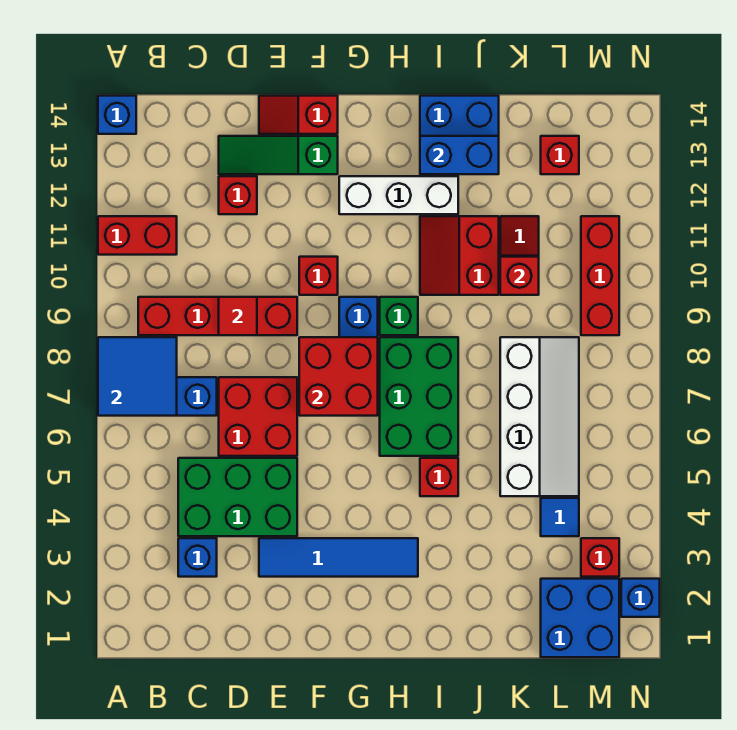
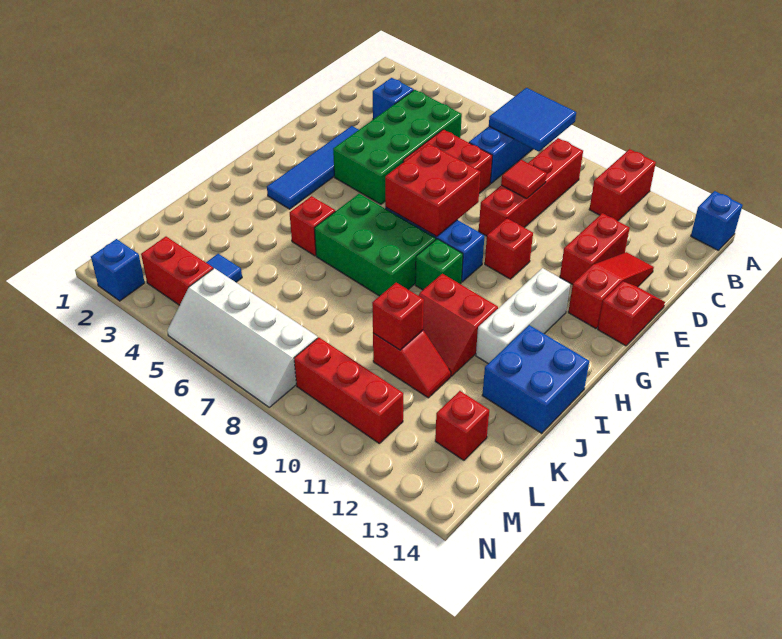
green brick C4:E5 level 1 -> green brick C4:F5 level 1
red brick D12 level 1 -> red brick D12:E12 level 1
green slope D13:F13 level 1 top F -> red slope D13:F13 level 1 top F
red slope I10:J11 level 1 top J -> red slope I10:J11 level 1 top I
blue brick I13:J13 level 2 -> none
white slope K5:L8 level 1 top K -> white slope M5:N8 level 1 top M
blue brick L1:M2 level 1 -> none
red brick M3 level 1 -> red brick M3:M4 level 1

